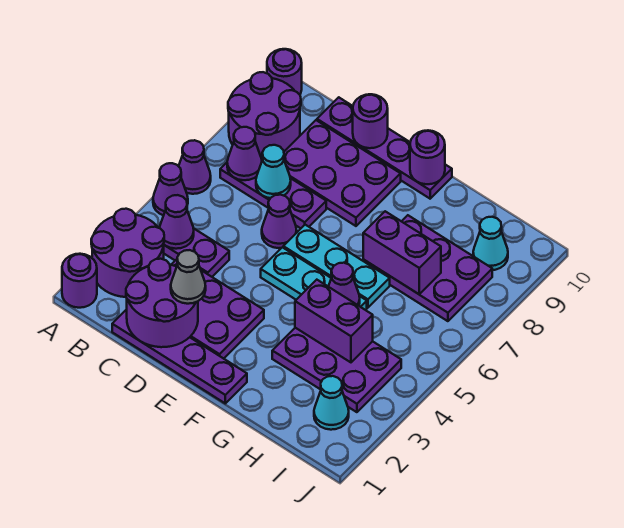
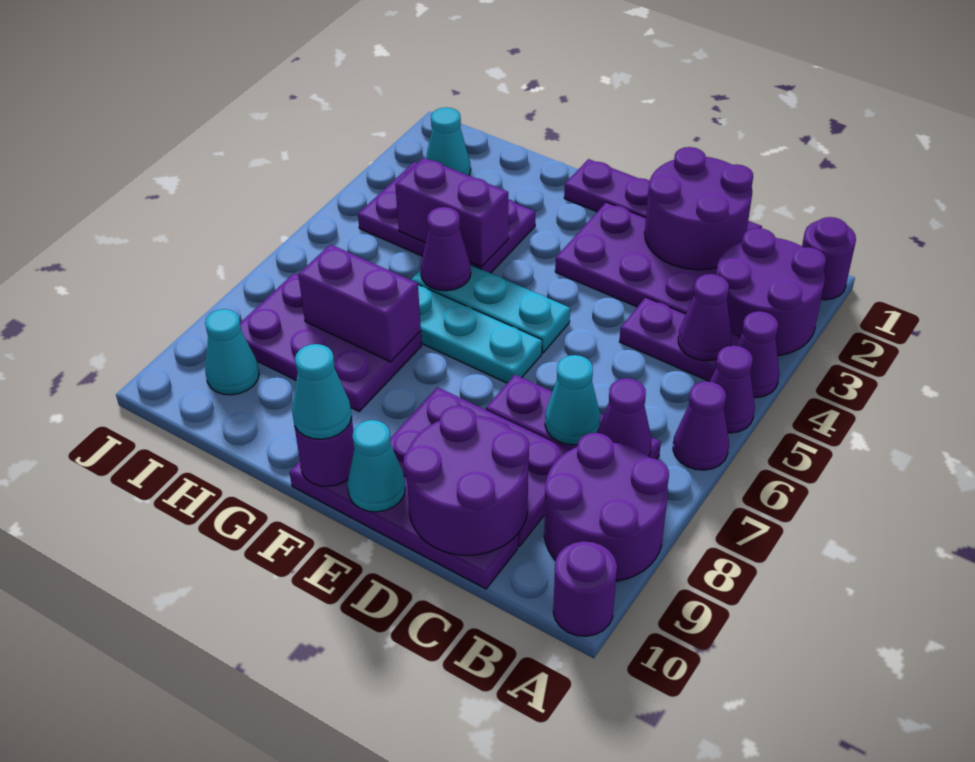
grey cone D2 level 3 -> none
purple cone D6 level 1 -> purple cone A4 level 1
purple round brick D10 level 2 -> purple round brick C9:D10 level 2
none -> cyan cone E10 level 2
none -> cyan cone F10 level 3

